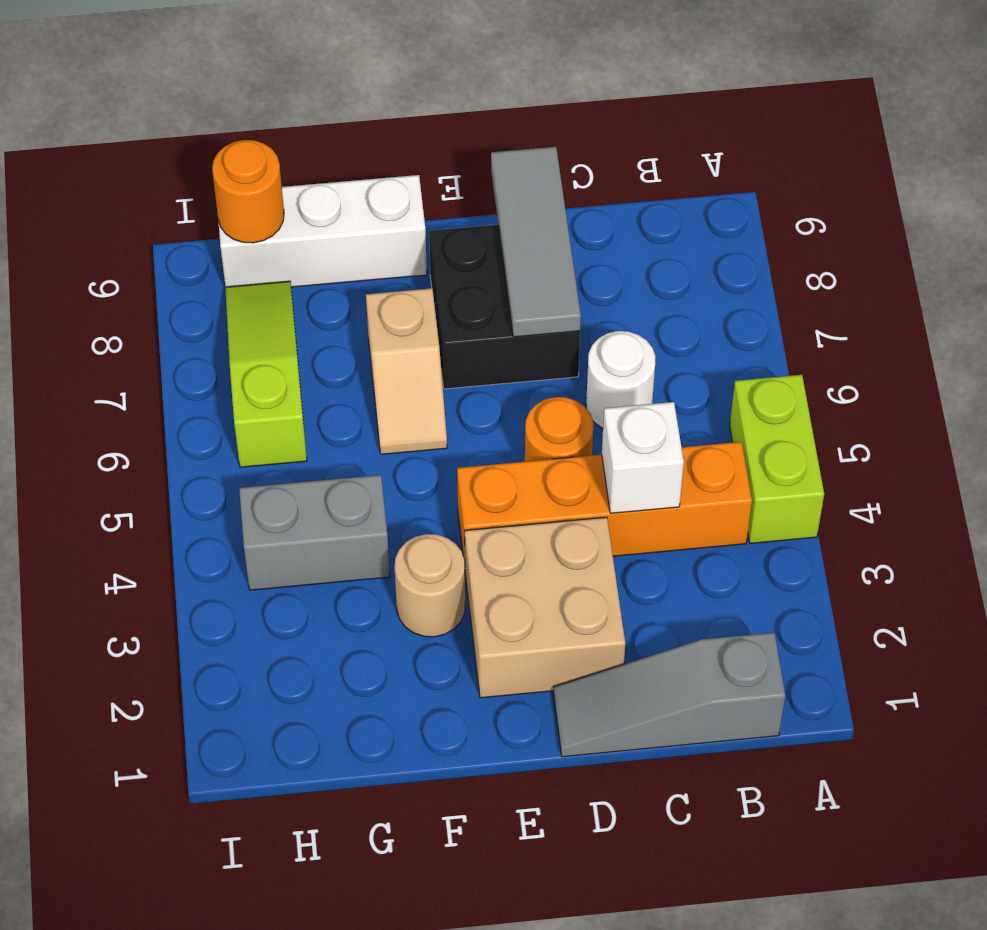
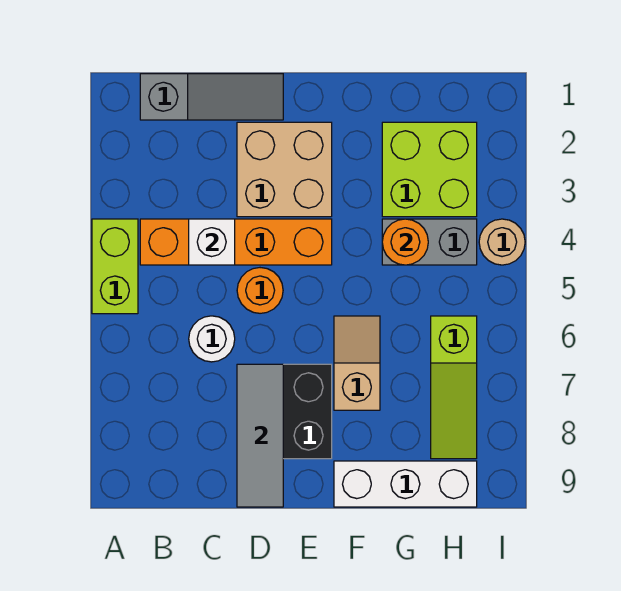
tan round brick F3 level 1 -> tan round brick I4 level 1
none -> lime brick G2:H3 level 1
orange round brick H9 level 2 -> orange round brick G4 level 2

